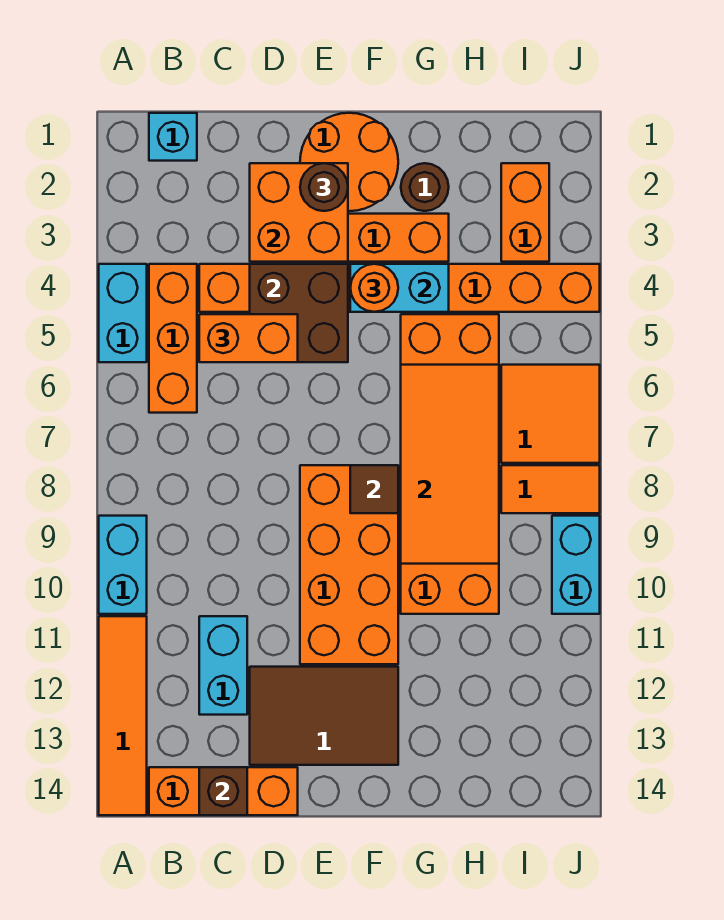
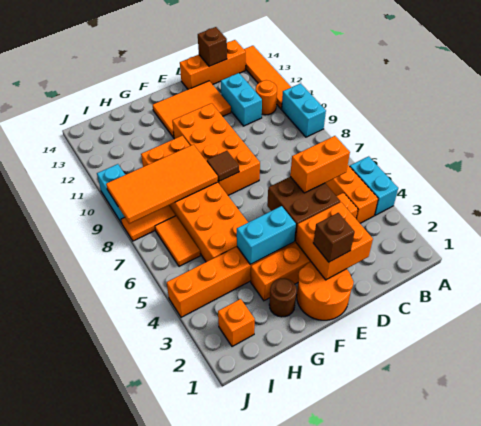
cyan brick B1 level 1 -> none
brown tile D12:F13 level 1 -> orange tile D12:F13 level 1
brown round brick E2 level 3 -> brown brick E2 level 3
orange round brick F4 level 3 -> orange round brick B11 level 1
orange tile G6:H9 level 2 -> orange tile G8:J9 level 2
orange brick I2:I3 level 1 -> orange brick I2 level 1
orange tile I6:J7 level 1 -> orange tile I6:I7 level 1

